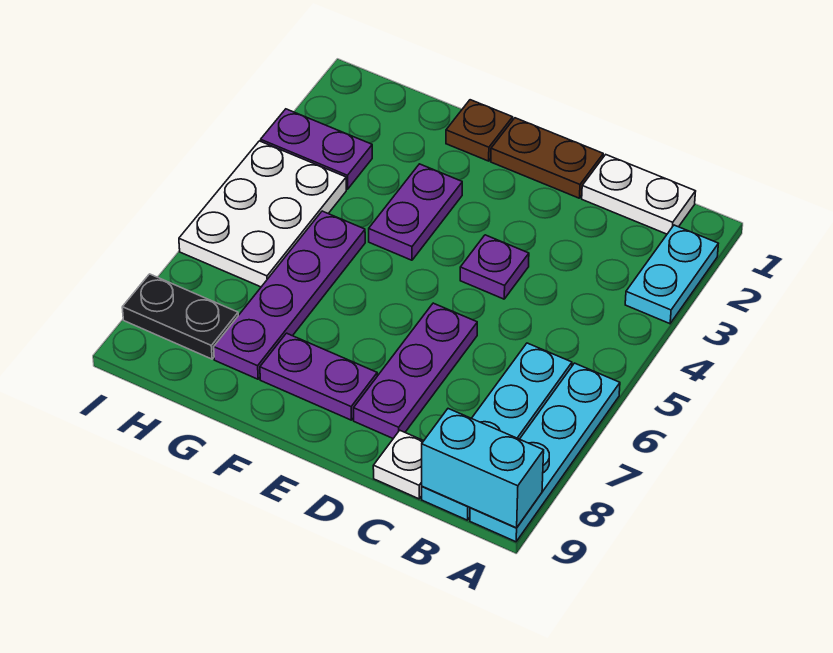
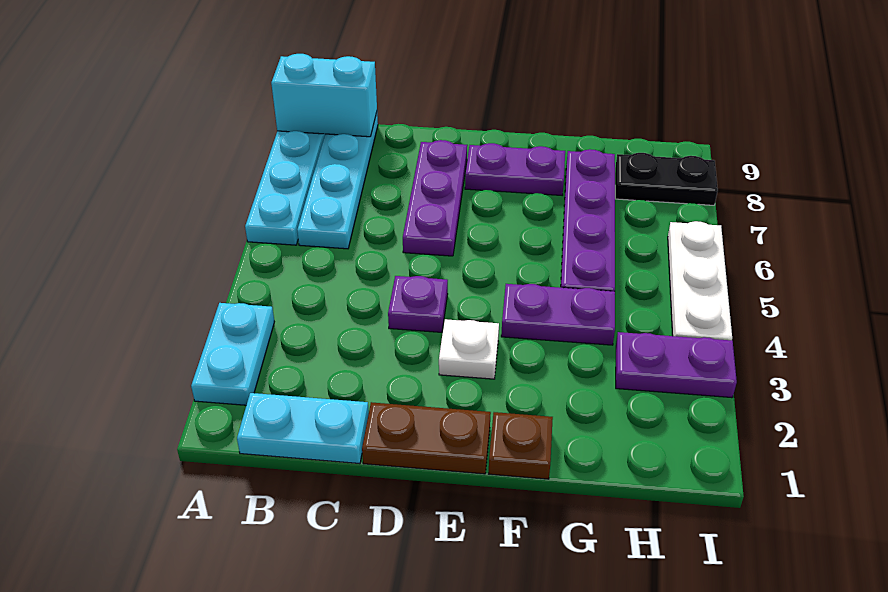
white plate B1:C1 level 1 -> cyan plate B1:C1 level 1
white plate C9 level 1 -> white plate E3 level 1
purple plate F3:F4 level 1 -> purple plate F4:G4 level 1
white plate H4:I6 level 1 -> white plate I4:I6 level 1

